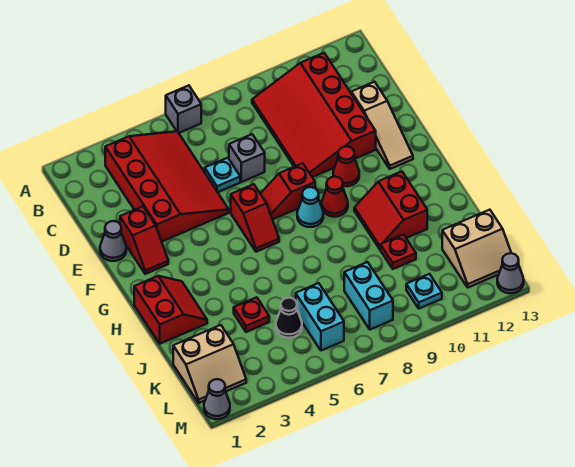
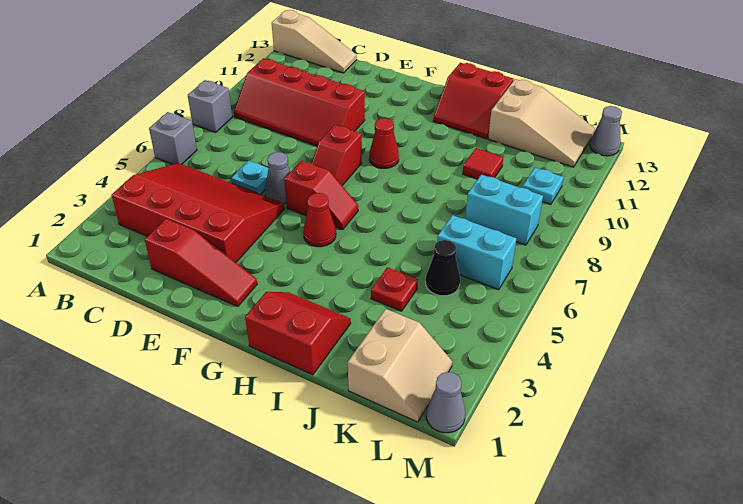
red slope B9:E11 level 1 top 11 -> red slope B9:E10 level 1 top 10
grey brick D7 level 1 -> grey brick A8 level 1
tan slope D12:F12 level 1 top D -> tan slope A13:C13 level 1 top A
grey cone E1 level 1 -> grey cone E6 level 1
red slope E2:F2 level 1 top E -> red slope D2:F2 level 1 top D
red cone F10 level 1 -> red cone G5 level 1
cyan cone G8 level 1 -> none
red slope H10:I11 level 1 top 11 -> red slope H12:I13 level 1 top 13
red plate J10 level 1 -> red tile J10 level 1
tan slope K12:L13 level 1 top K -> tan slope J12:L13 level 1 top J

